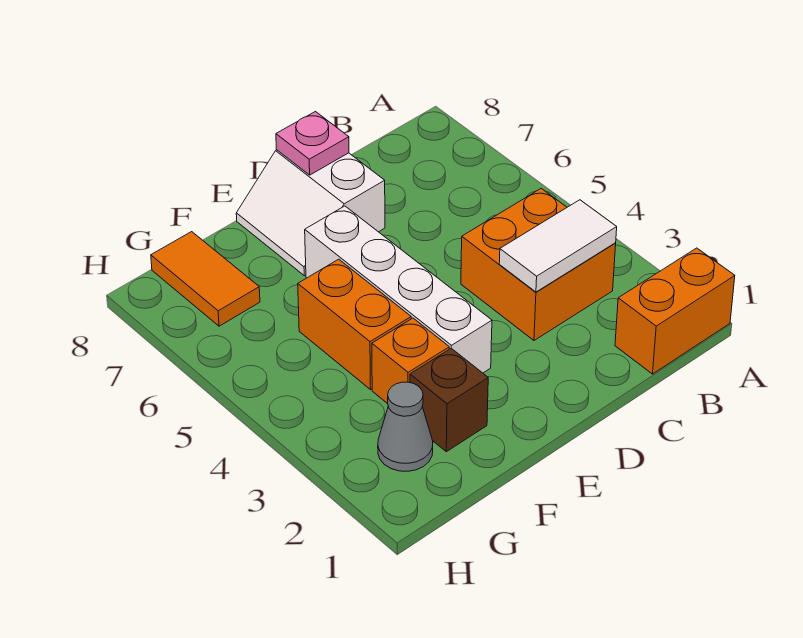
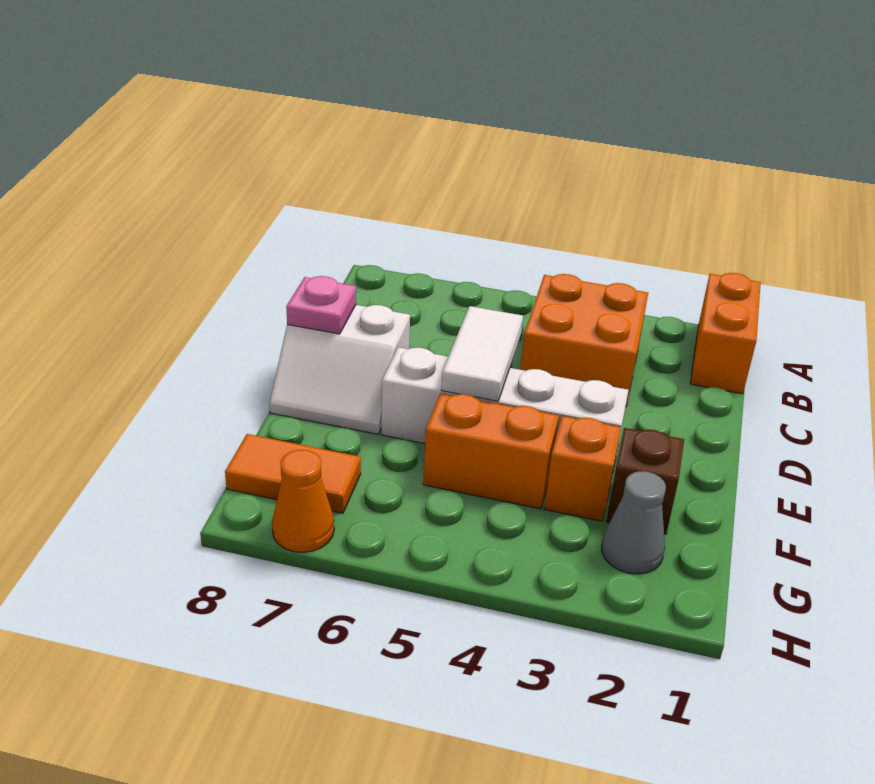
white tile B3:C3 level 2 -> white tile D5:E5 level 2
none -> orange cone H7 level 1

